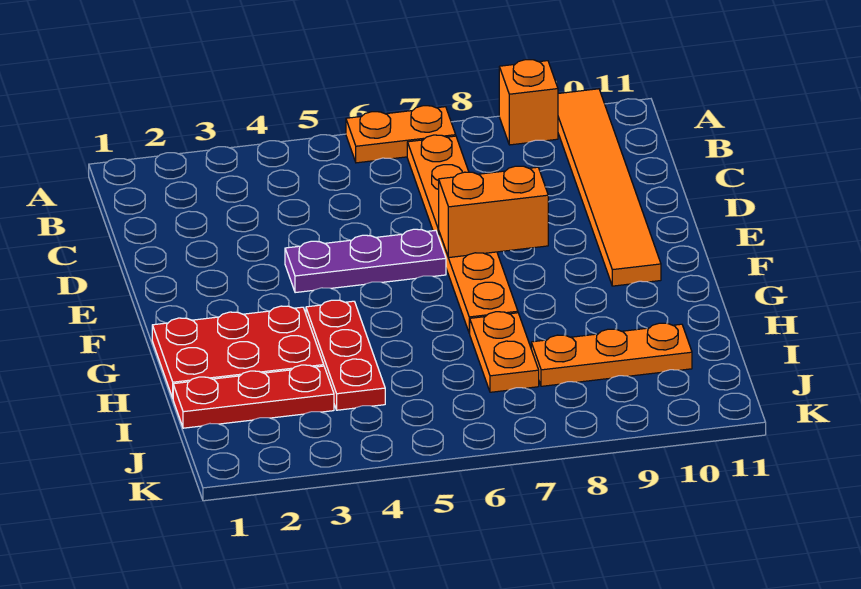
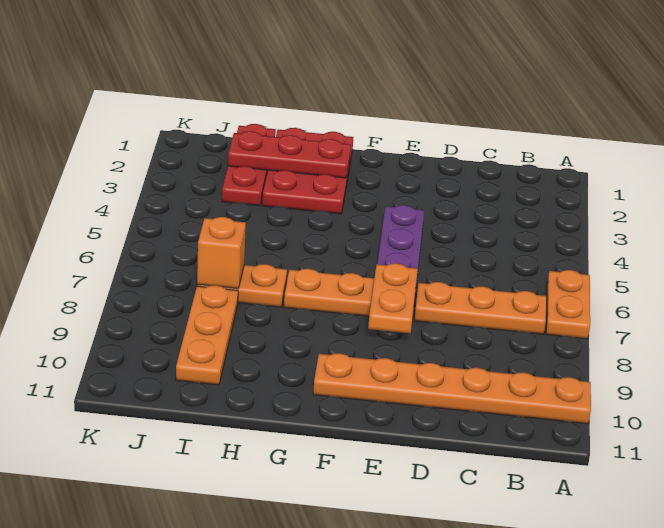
orange brick A9 level 1 -> orange brick I7 level 2
orange tile A10:F10 level 1 -> orange plate A10:F10 level 1
orange brick E7:E8 level 2 -> orange plate E7:E8 level 2
red plate G4:I4 level 1 -> red plate G2:I2 level 2

